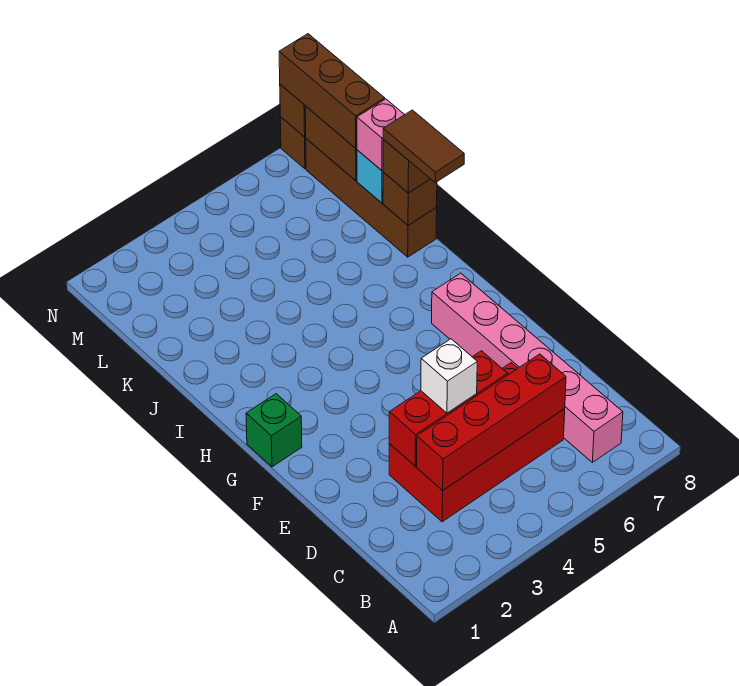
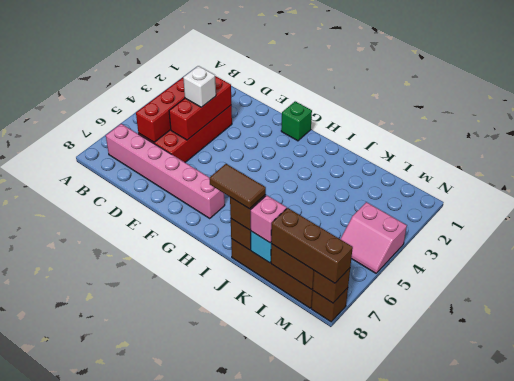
none -> pink slope M4:N5 level 1 top 4

